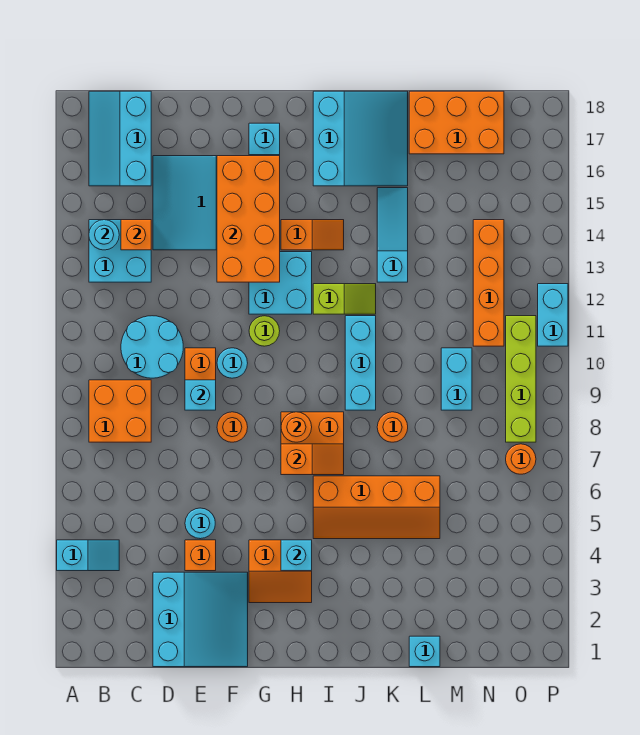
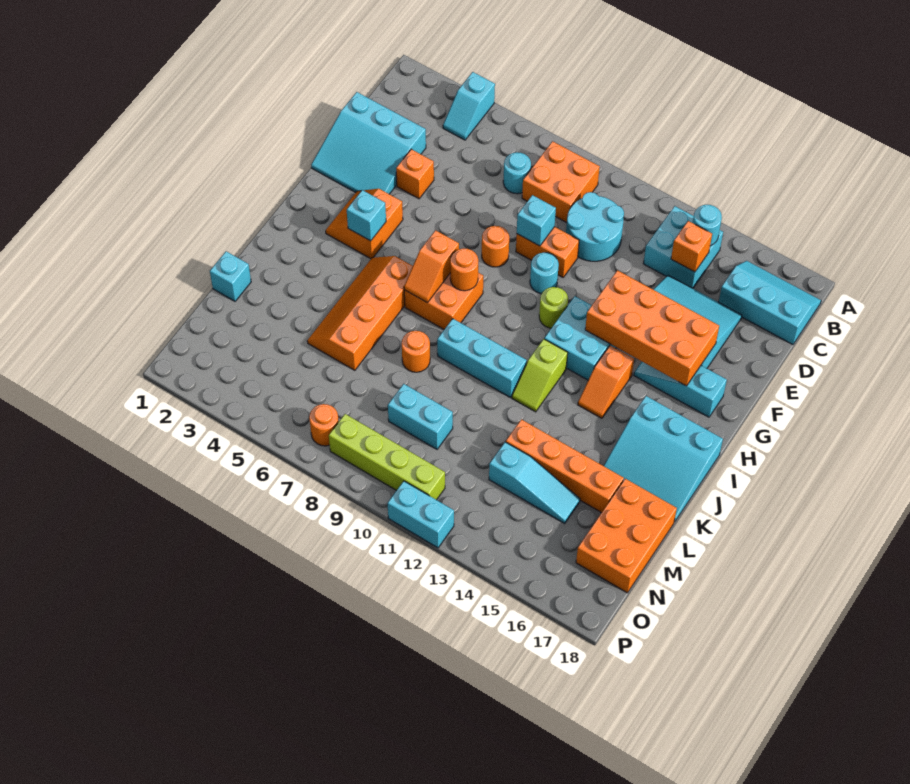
cyan round brick E5 level 1 -> cyan round brick C7 level 1
cyan slope K13:K15 level 1 top 13 -> cyan slope M13:M15 level 1 top 13
orange brick N11:N14 level 1 -> orange brick L13:L16 level 1

